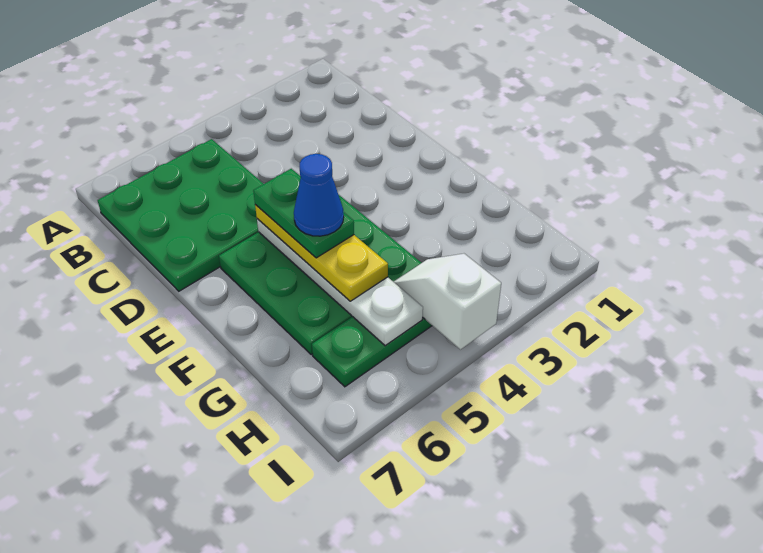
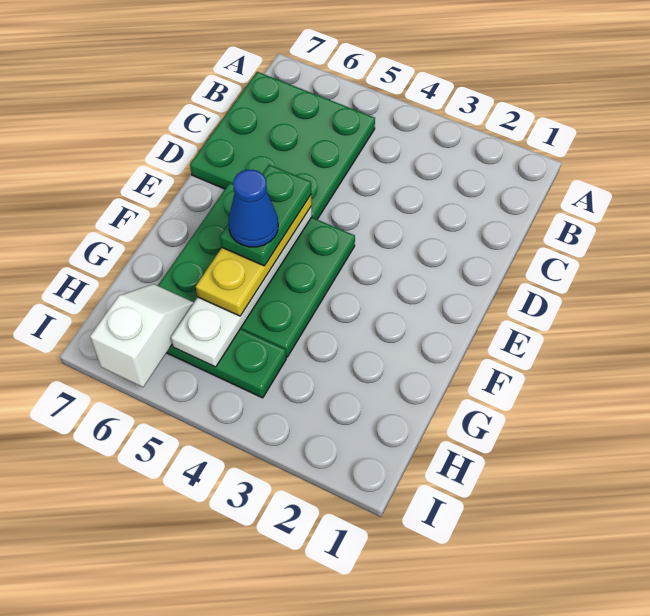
white slope H4:I4 level 2 top I -> white slope H6:I6 level 2 top I

